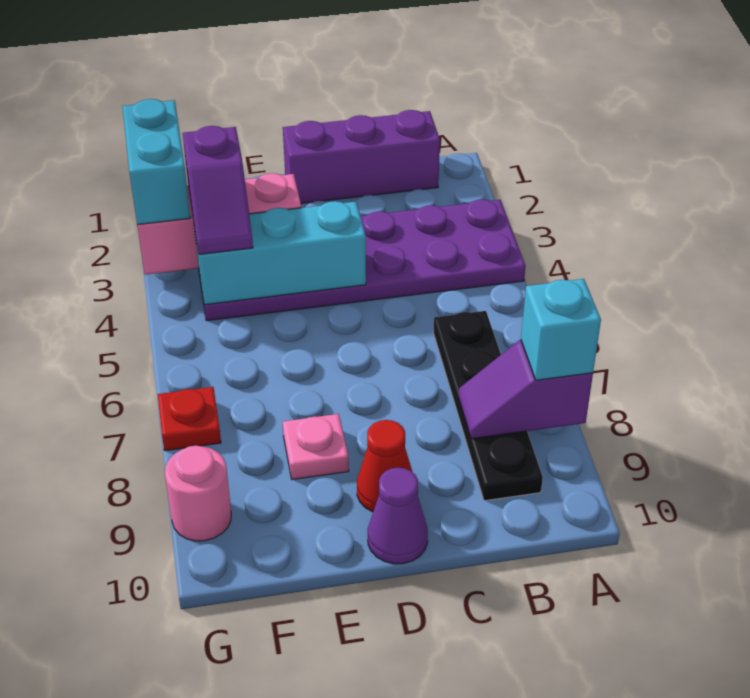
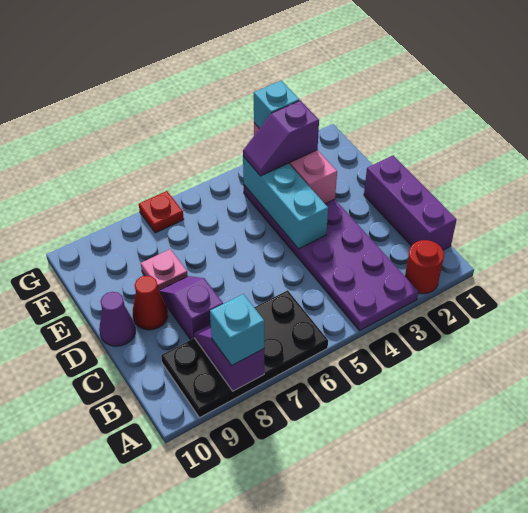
none -> red round brick A2 level 1
black plate B6:B9 level 1 -> black plate A6:B9 level 1
none -> purple slope C8:D8 level 1 top C
cyan brick G2:G3 level 3 -> cyan brick G3 level 3
pink round brick G9 level 1 -> none

